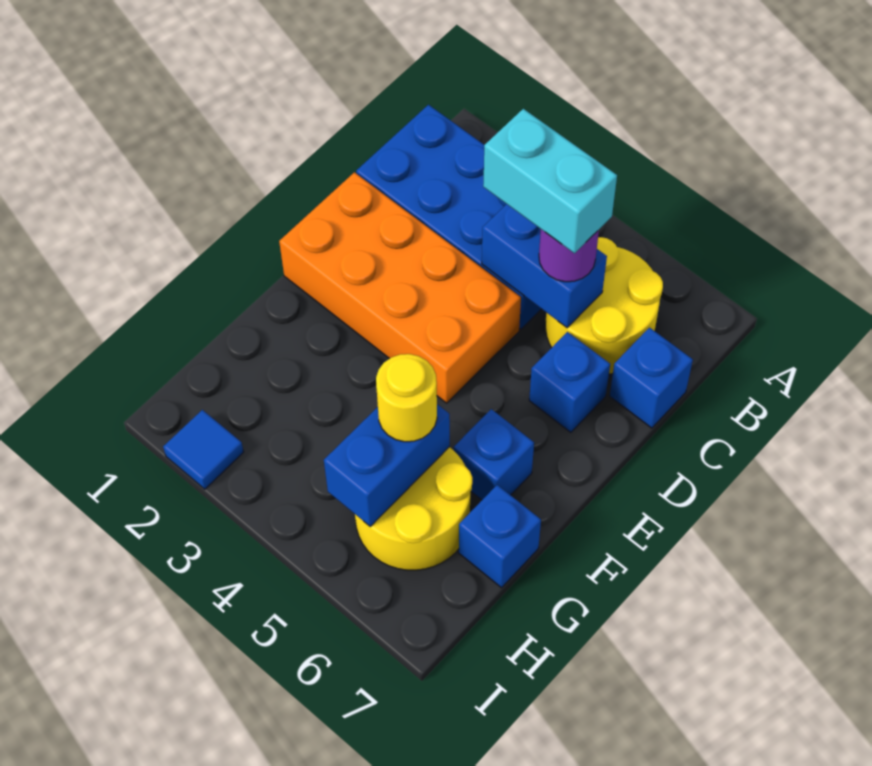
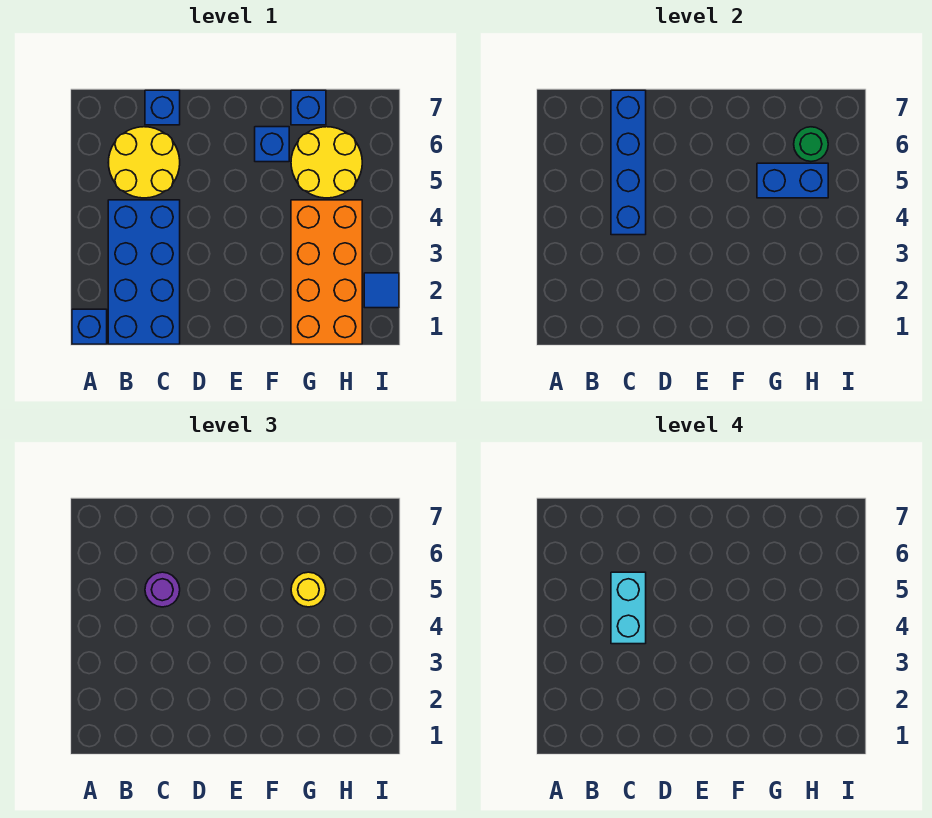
blue brick C4:C5 level 2 -> blue brick C4:C7 level 2
orange brick D1:E4 level 1 -> orange brick G1:H4 level 1
blue brick D6 level 1 -> blue brick A1 level 1
none -> green round brick H6 level 2

